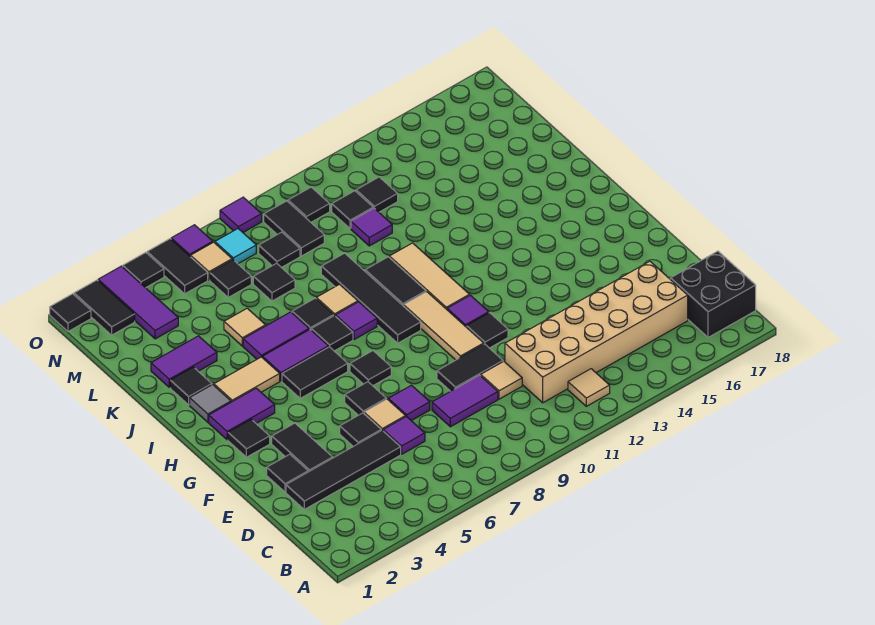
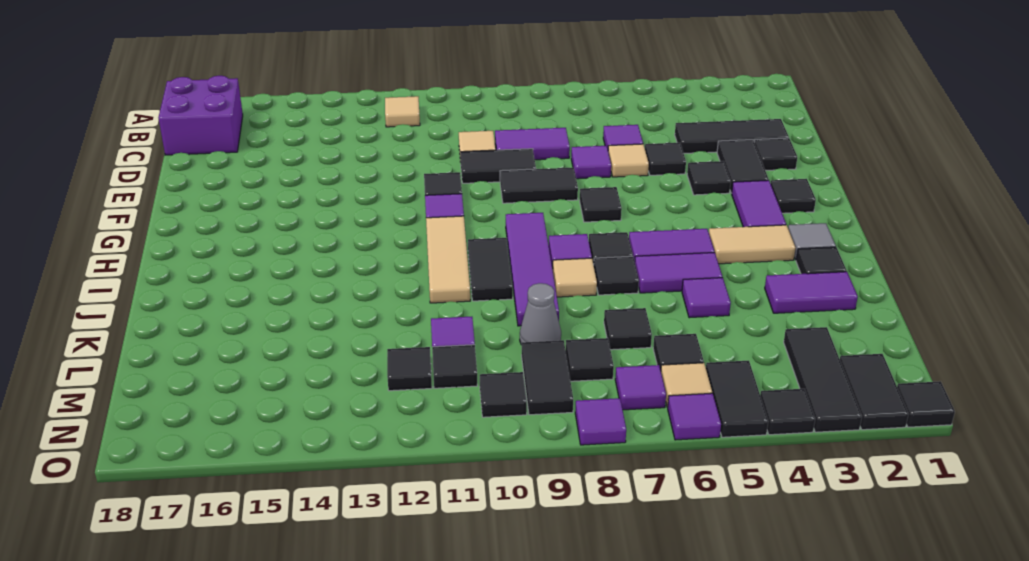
black brick B17:C18 level 1 -> purple brick B17:C18 level 1
tan brick C11:D16 level 1 -> none
black tile D2:D5 level 1 -> black tile D2:D4 level 1
black tile F6 level 1 -> black tile F4 level 1
tan tile F10:H10 level 1 -> none
purple tile H2:H3 level 1 -> purple tile G3:H3 level 1
black tile H5:H6 level 1 -> black tile F8:F9 level 1
black tile H9:K9 level 1 -> purple tile H9:K9 level 1
tan tile K5 level 1 -> purple tile K5 level 1
none -> grey cone L9 level 1
purple tile M3:O3 level 1 -> black tile M3:O3 level 1
cyan tile N7 level 1 -> purple tile N7 level 1

